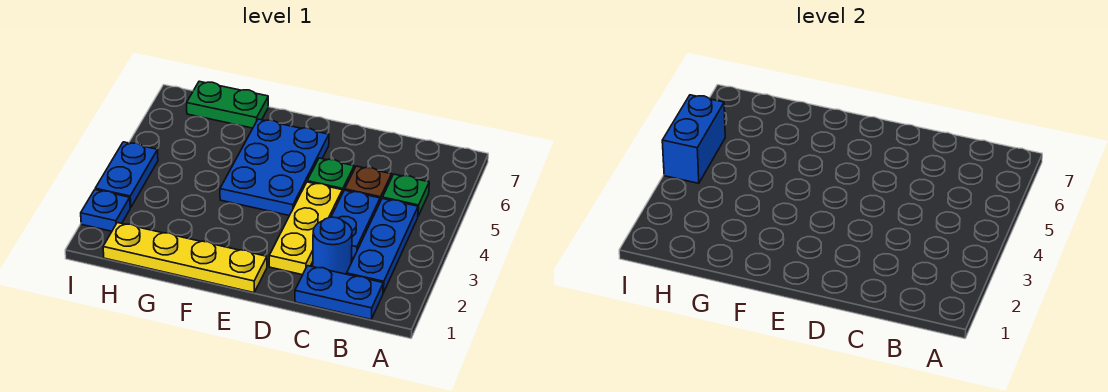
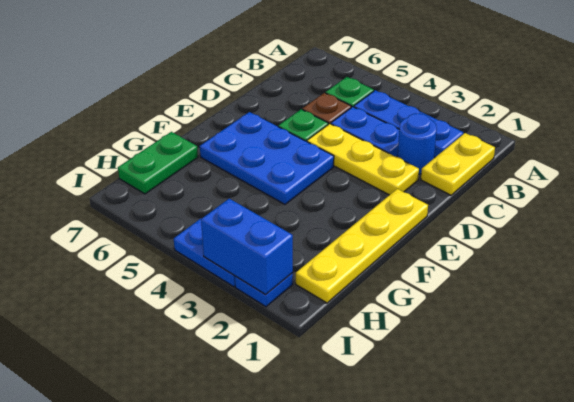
blue plate B1:C1 level 1 -> yellow plate B1:C1 level 1
blue brick I4:I5 level 2 -> blue brick I2:I3 level 2

